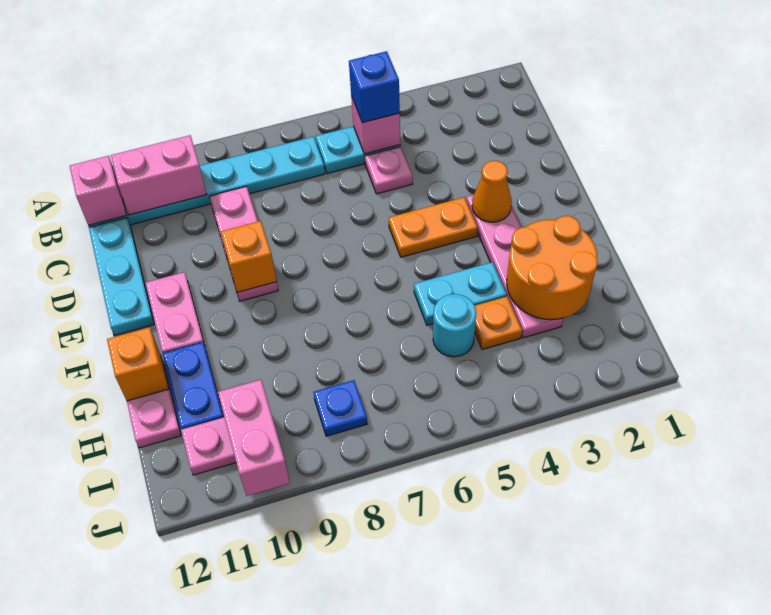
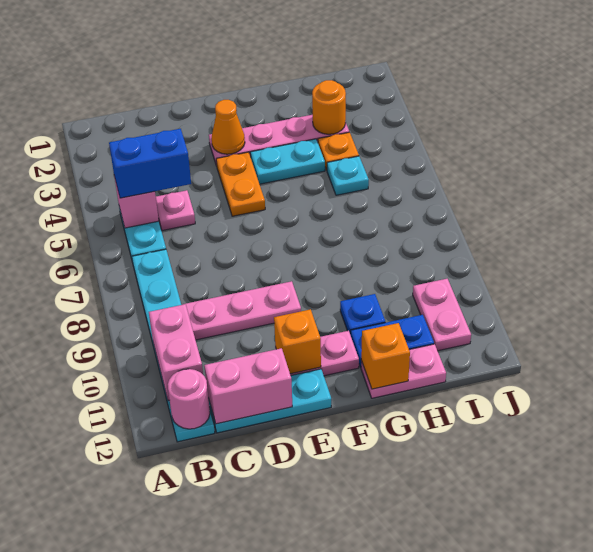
blue brick B5 level 3 -> blue brick B5:C5 level 3
pink brick B12 level 2 -> pink round brick B12 level 2
orange brick E9 level 2 -> orange brick E11 level 2
orange round brick G2:H3 level 2 -> orange round brick H3 level 2
cyan plate G4:G5 level 1 -> cyan plate F4:G4 level 1
cyan round brick H5 level 1 -> cyan plate H5 level 1
blue plate I8 level 1 -> blue plate G10 level 1
pink brick I10:J10 level 2 -> pink brick C12:D12 level 2

